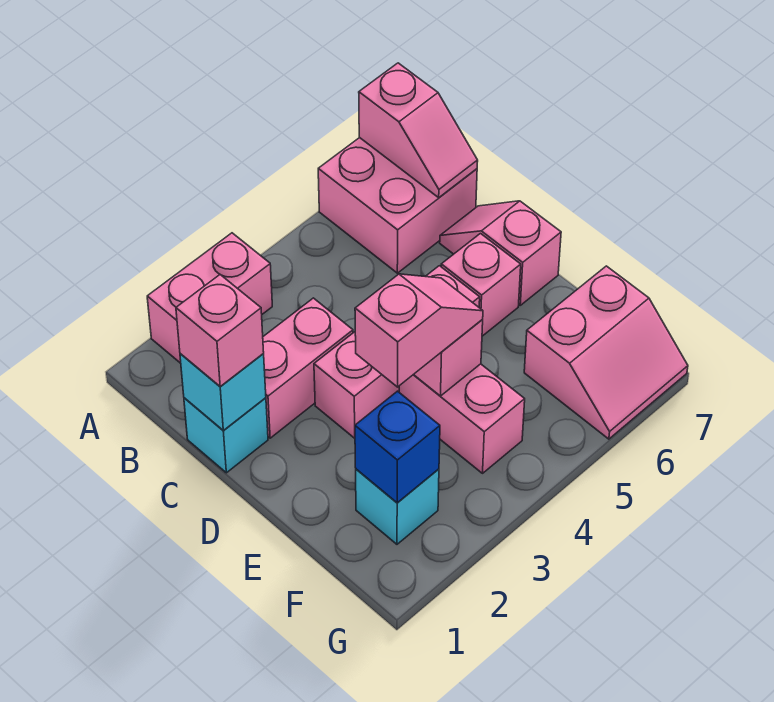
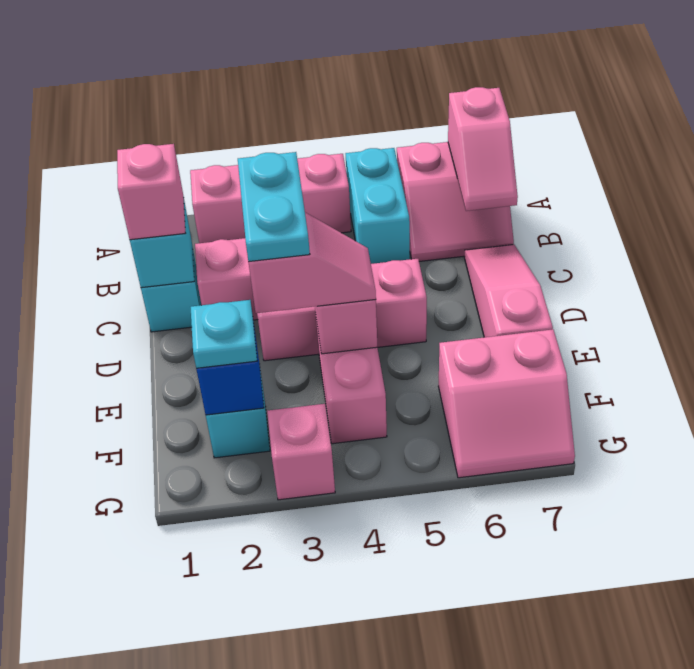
pink brick A2:A3 level 1 -> pink brick A2:A4 level 1
none -> cyan brick A5:B5 level 1
pink brick A6:B7 level 1 -> pink slope A6:B7 level 1 top A
pink slope C7:D7 level 1 top D -> pink slope C7:E7 level 1 top E
none -> cyan plate D3:E3 level 4
pink brick D6 level 1 -> pink brick G3 level 1
none -> cyan plate F2 level 3

